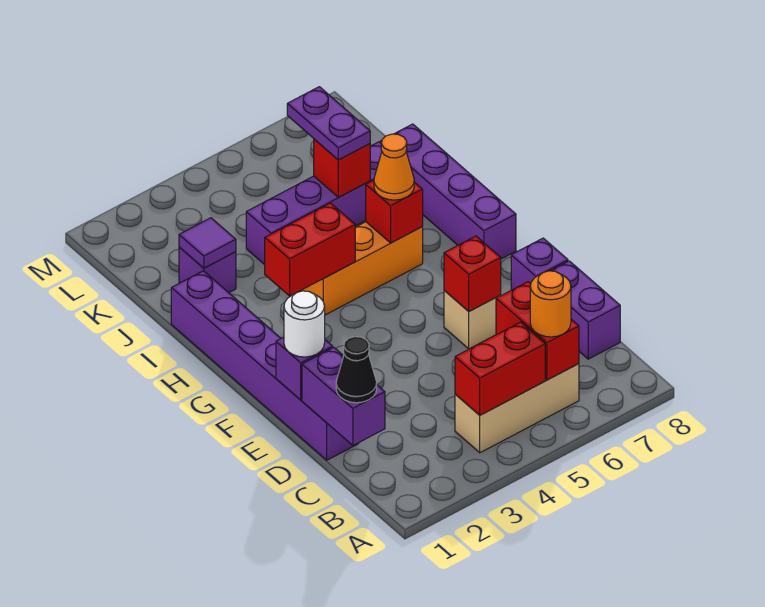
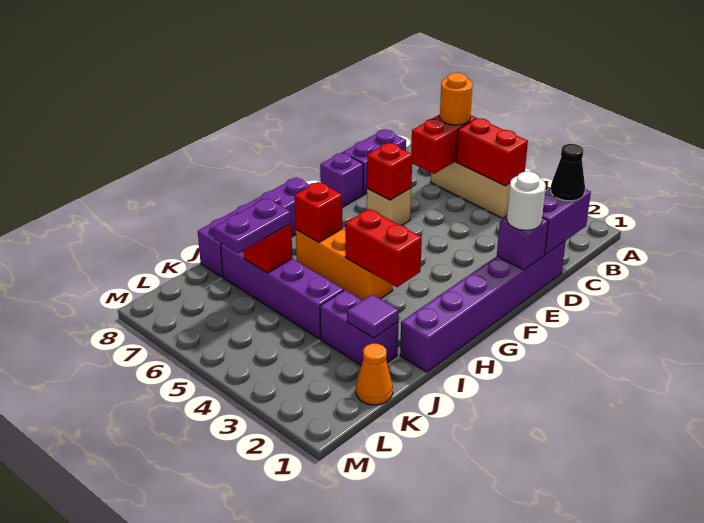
orange cone H6 level 3 -> orange cone K1 level 1
purple brick J2 level 1 -> purple brick J2:J3 level 1

